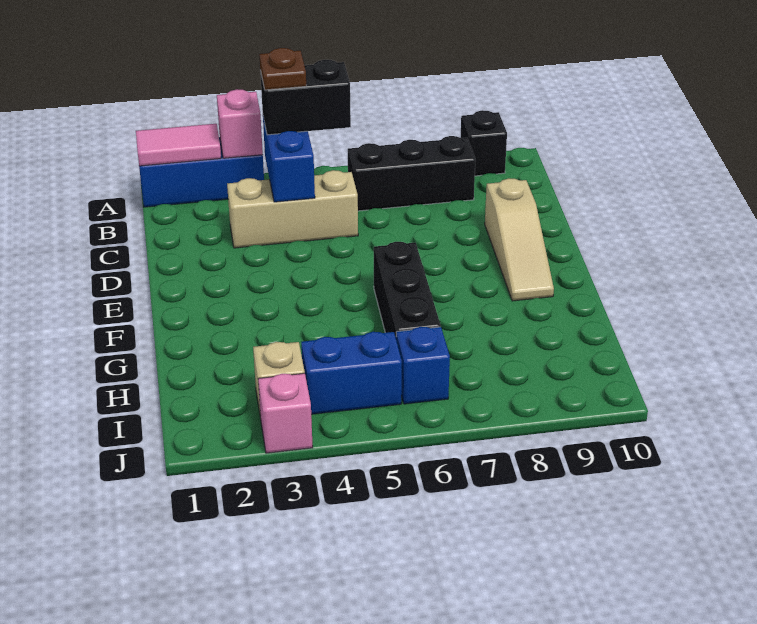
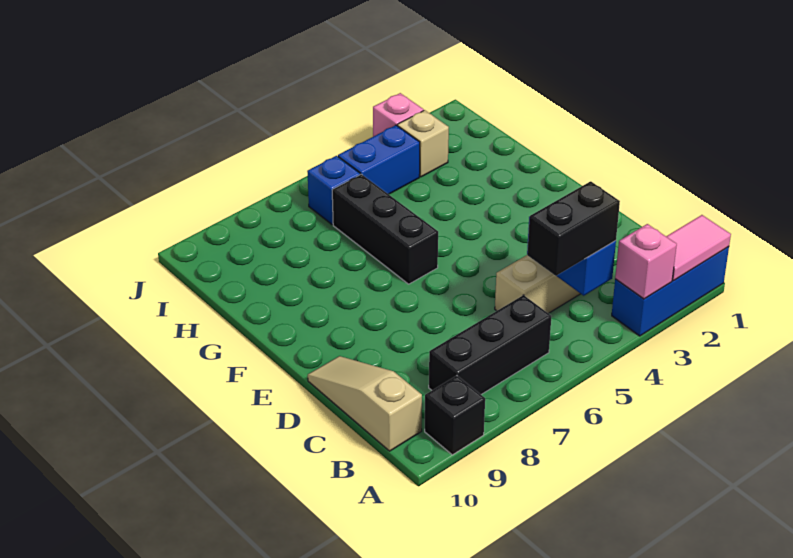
brown plate B4 level 4 -> none
tan slope D9:F9 level 1 top D -> tan slope B10:D10 level 1 top B

